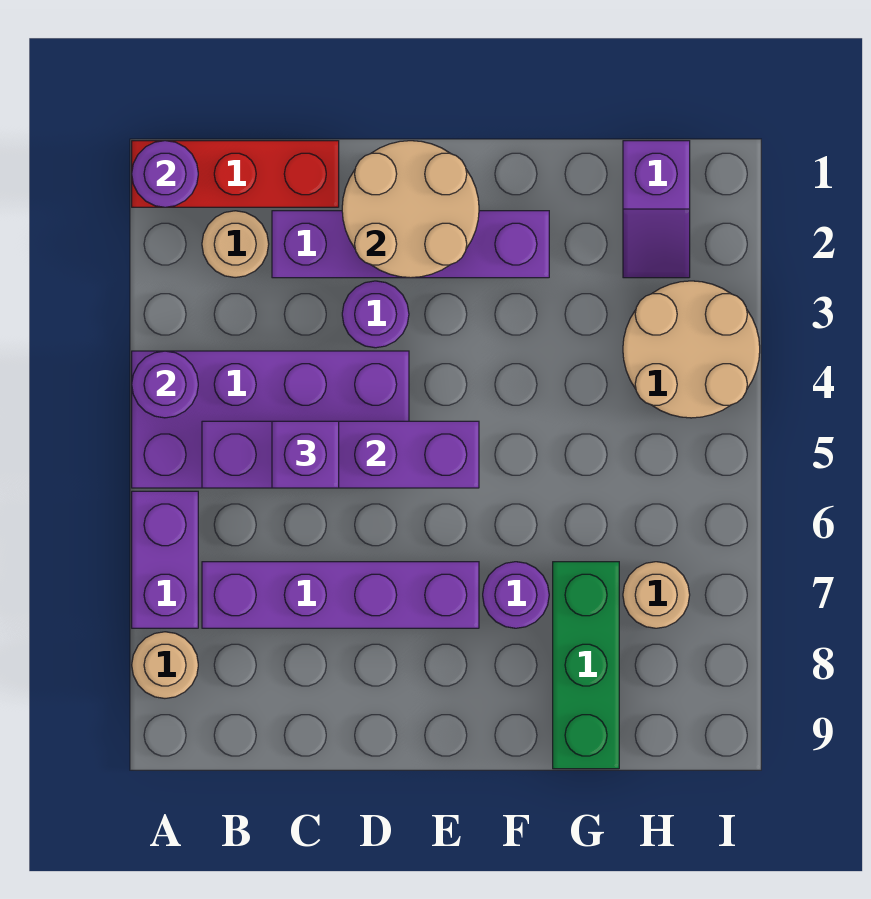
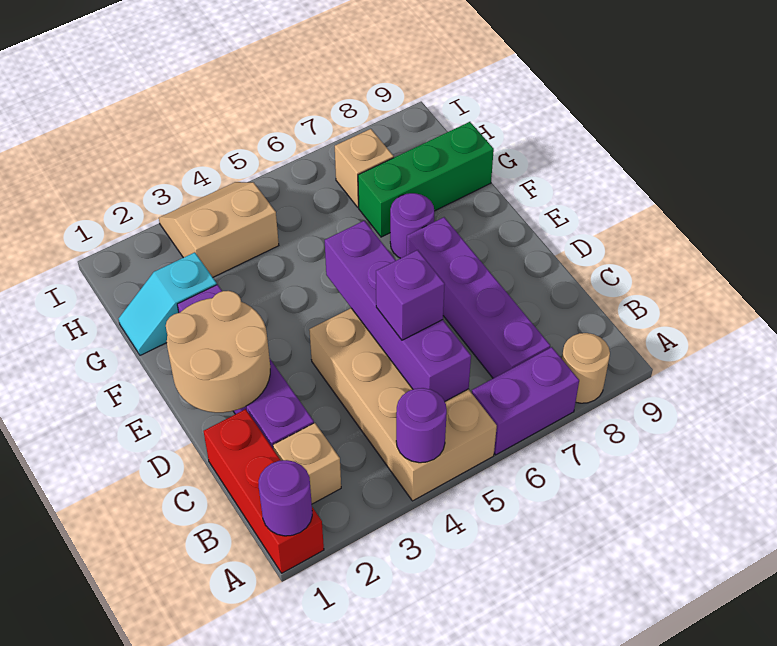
purple brick A4:D5 level 1 -> tan brick A4:D5 level 1
tan round brick B2 level 1 -> tan brick B2 level 1
purple round brick D3 level 1 -> none
none -> cyan slope G1:G2 level 1 top 2
purple slope H1:H2 level 1 top 1 -> none
tan round brick H3:I4 level 1 -> tan slope H3:I4 level 1 top H
tan round brick H7 level 1 -> tan brick H7 level 1

